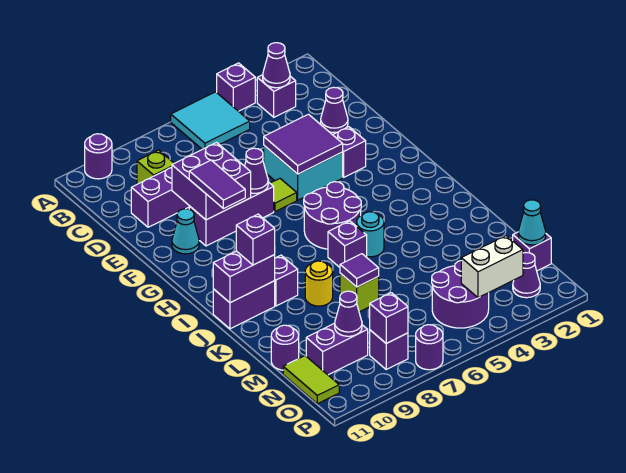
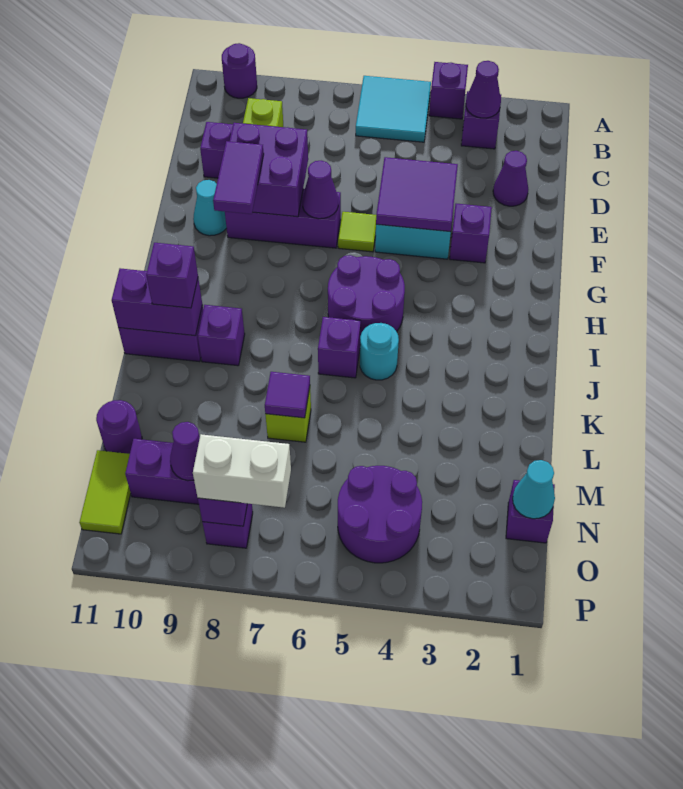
yellow round brick K8 level 1 -> none
purple cone O2 level 1 -> none
white brick O3:O4 level 2 -> white brick O7:O8 level 3
purple round brick P7 level 1 -> none

